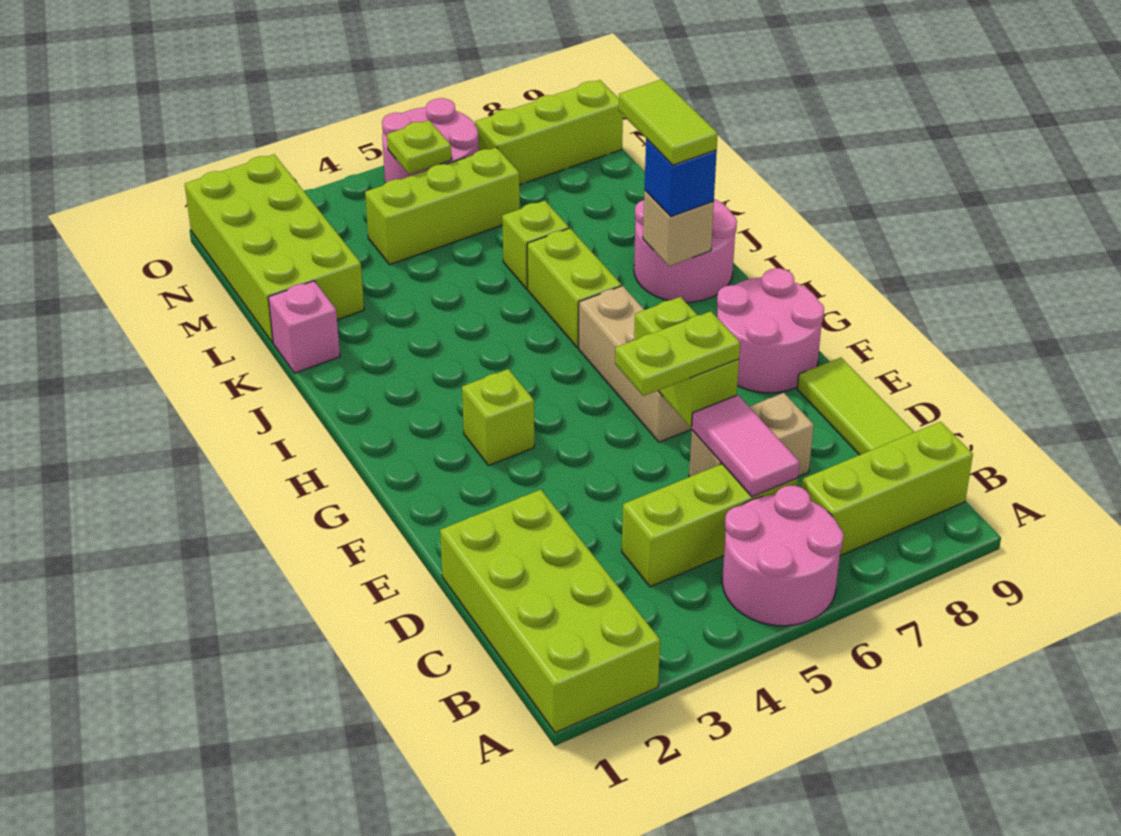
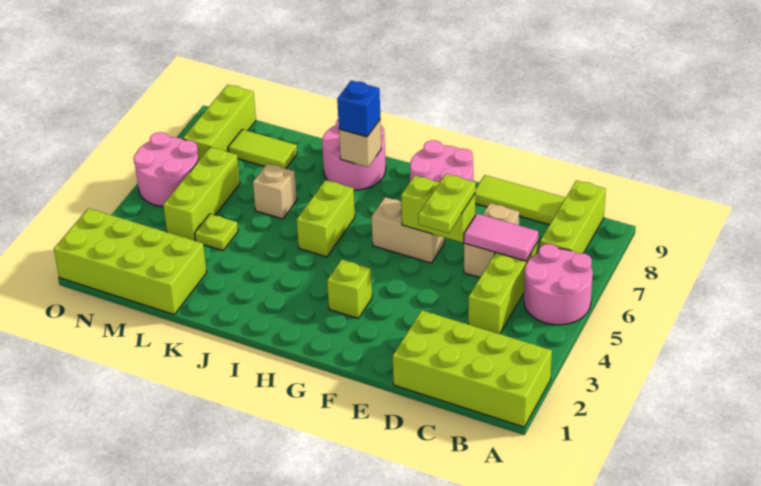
tan brick F6:H6 level 1 -> tan brick F6:G6 level 1
lime brick I6:J6 level 1 -> lime brick I5:I6 level 1
lime tile I8:J8 level 4 -> lime tile L8:M8 level 1
pink brick K1 level 1 -> none
lime brick K6 level 1 -> tan brick K6 level 1
lime plate N5 level 2 -> lime plate L4 level 1

